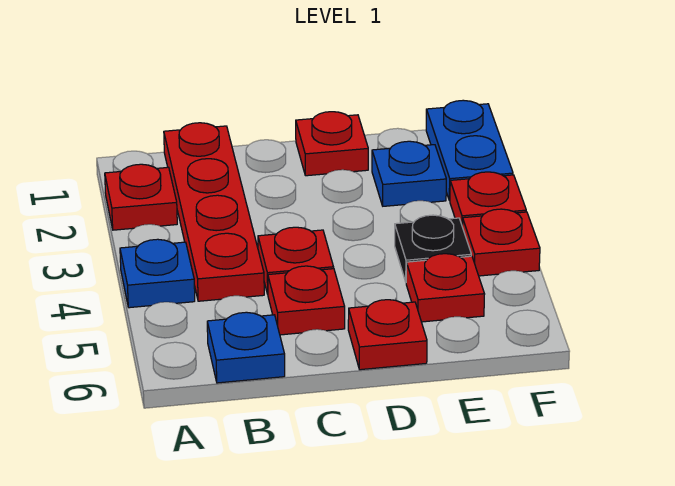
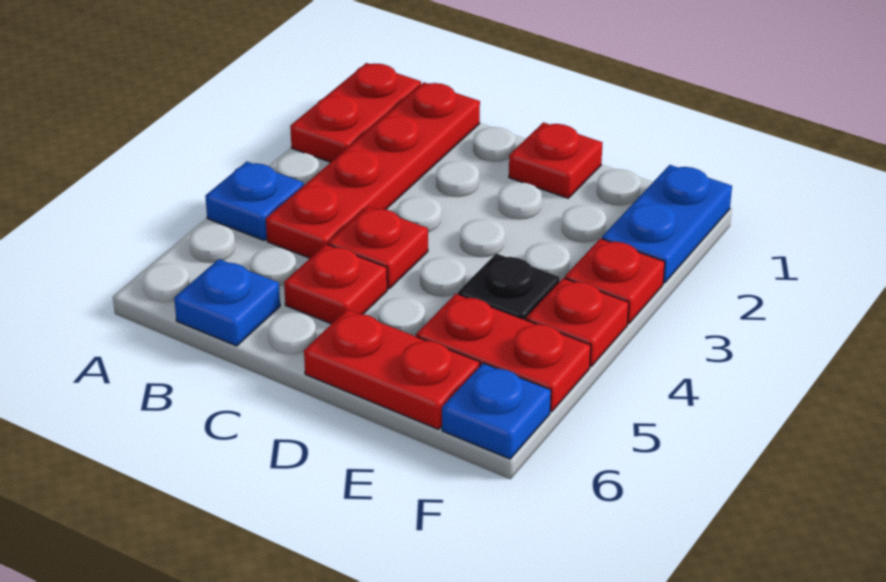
red plate A2 level 1 -> red plate A1:A2 level 1
red plate D6 level 1 -> red plate D6:E6 level 1
blue plate E2 level 1 -> blue plate F6 level 1
red plate E5 level 1 -> red plate E5:F5 level 1

